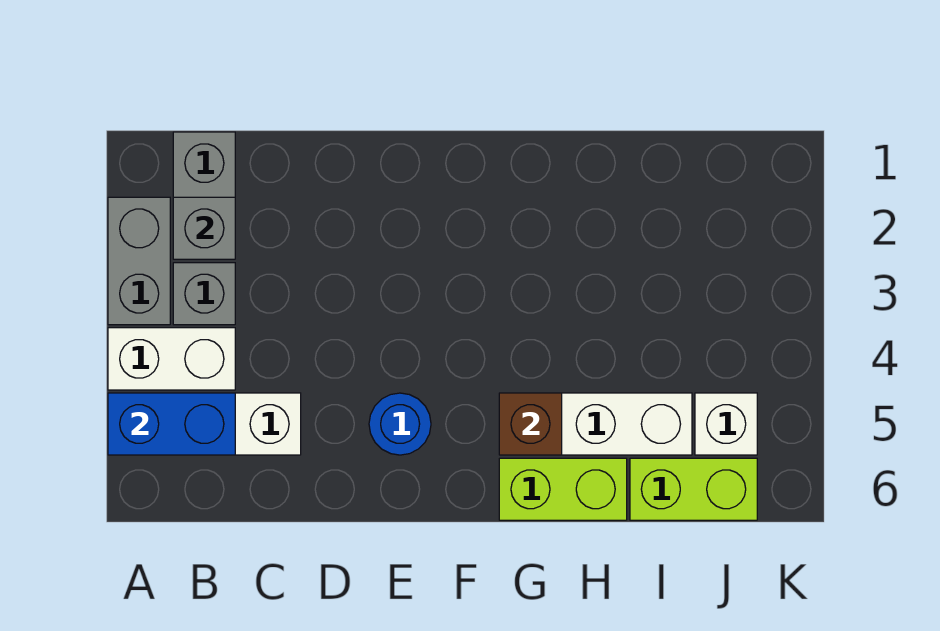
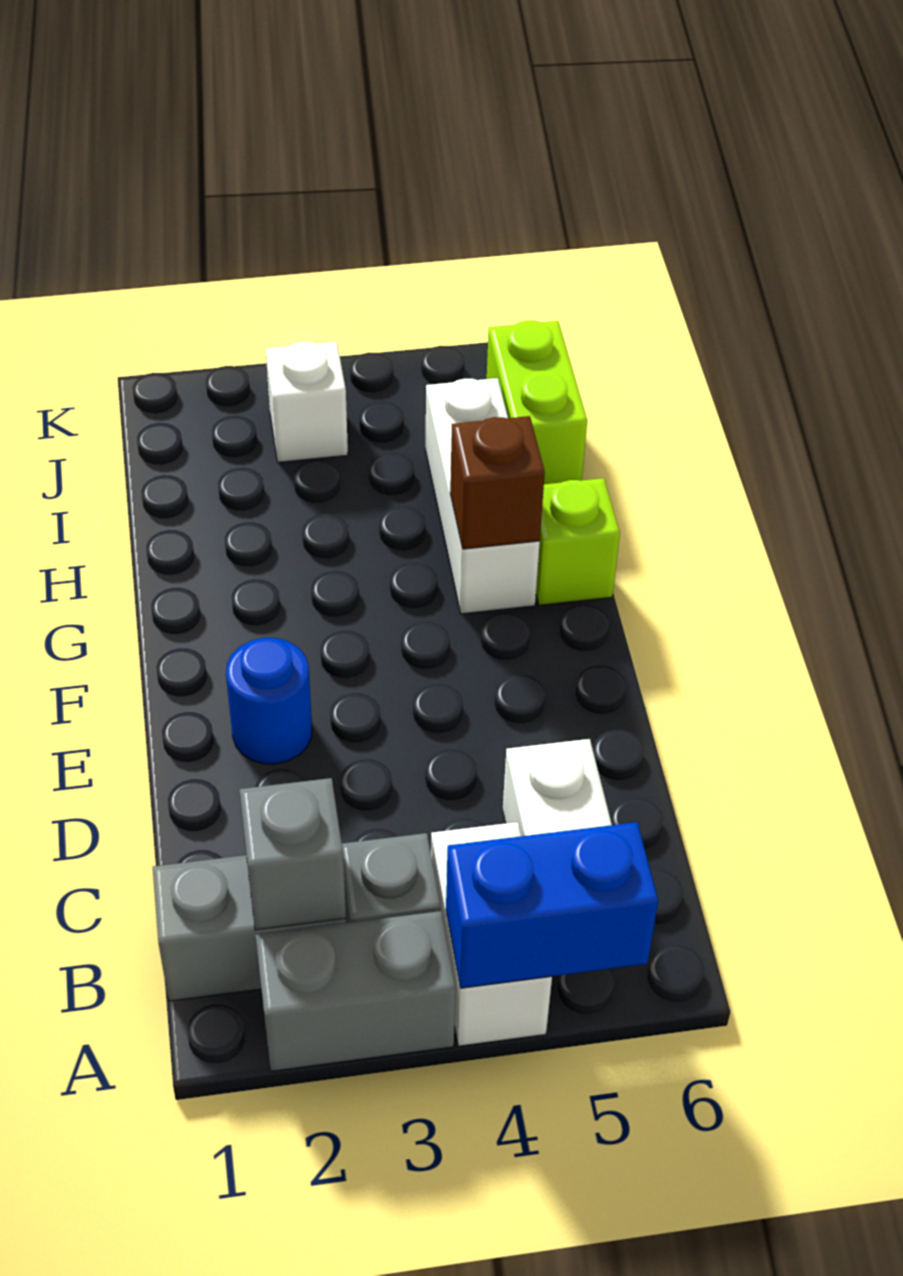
blue brick A5:B5 level 2 -> blue brick A4:A5 level 2
blue round brick E5 level 1 -> blue round brick E2 level 1
lime brick G6:H6 level 1 -> lime brick G6 level 1
white brick J5 level 1 -> white brick J3 level 1

